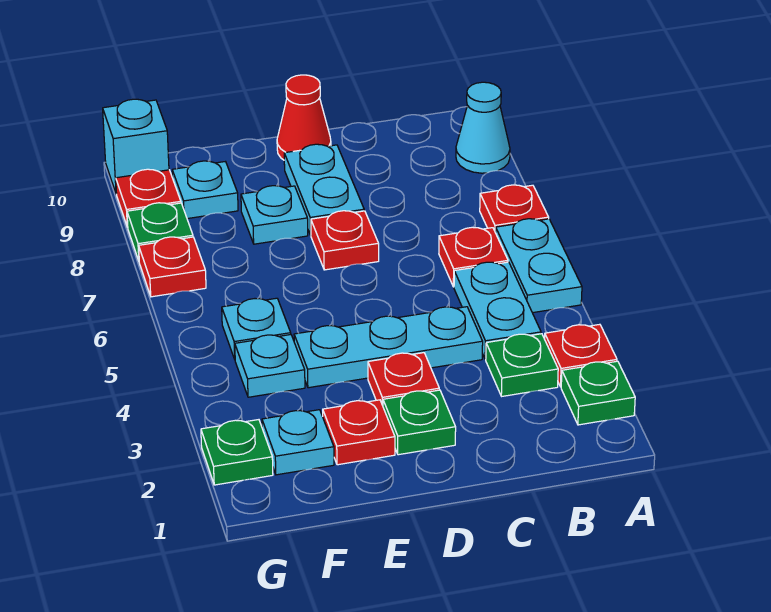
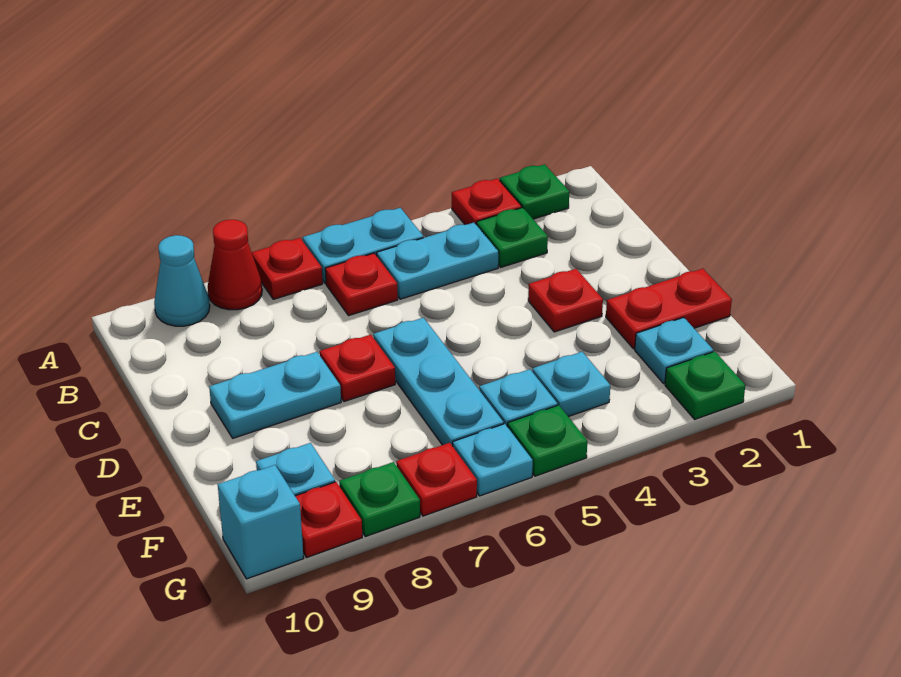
cyan plate C4:E4 level 1 -> cyan plate D6:F6 level 1
green plate D2 level 1 -> green plate G5 level 1
red cone D10 level 1 -> red cone A8 level 1
red plate E2 level 1 -> red plate E1:E2 level 1
cyan plate E8 level 1 -> cyan plate G6 level 1

